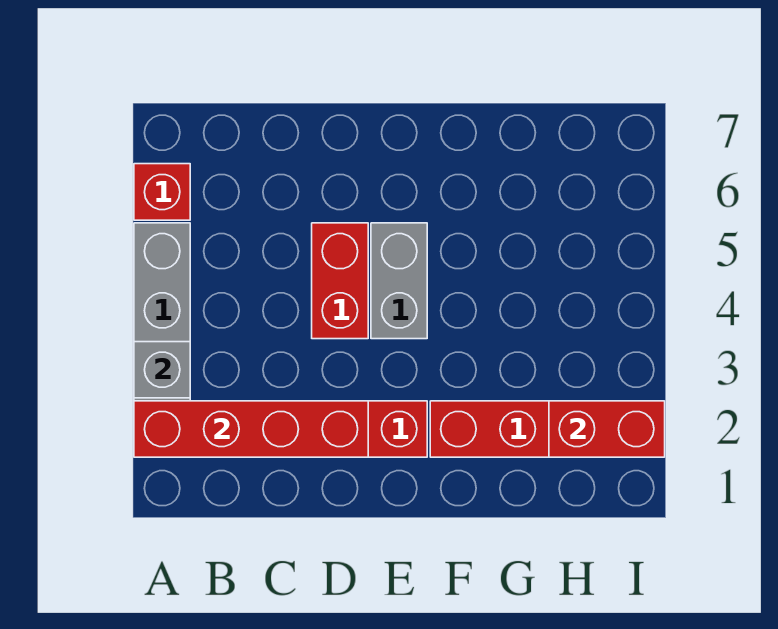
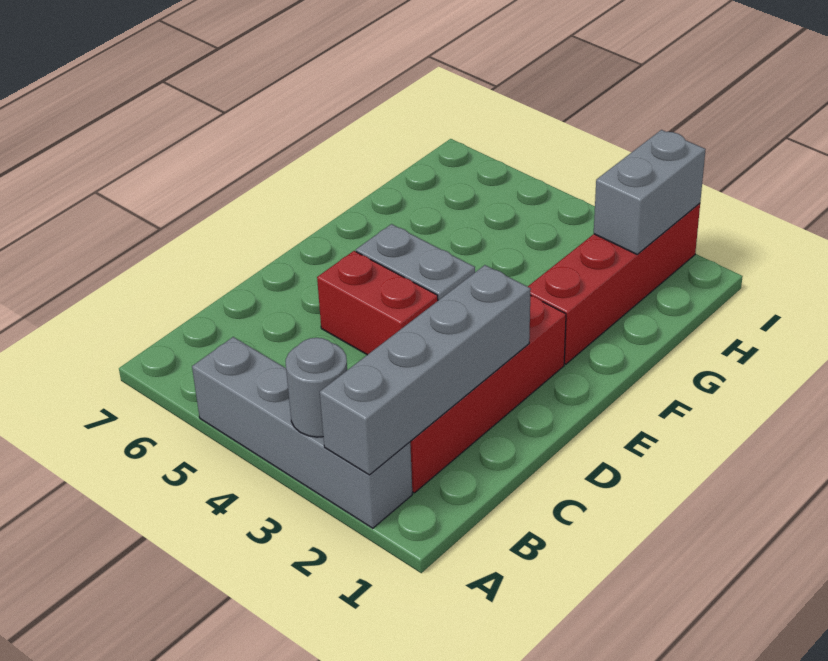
red brick A2:D2 level 2 -> grey brick A2:D2 level 2
grey brick A3 level 2 -> grey round brick A3 level 2
red brick A6 level 1 -> none
red brick H2:I2 level 2 -> grey brick H2:I2 level 2

